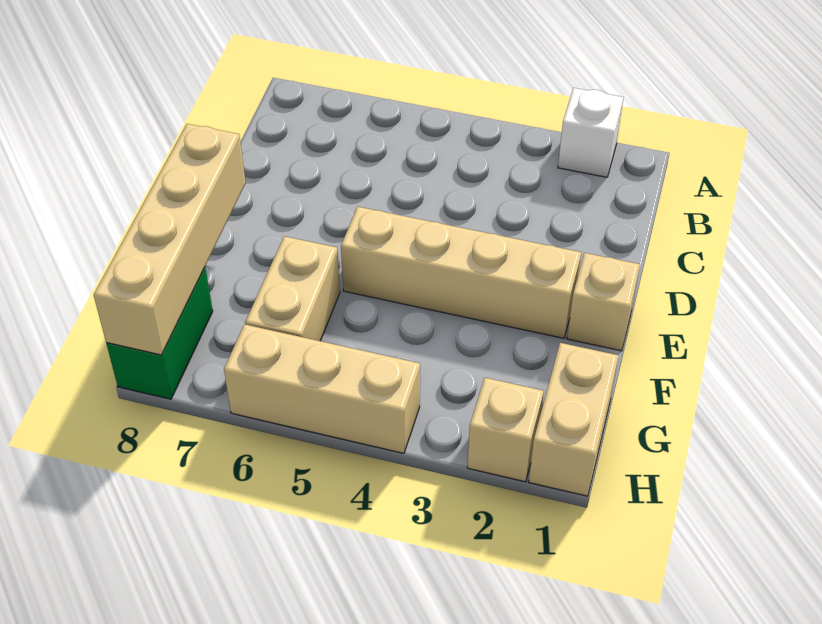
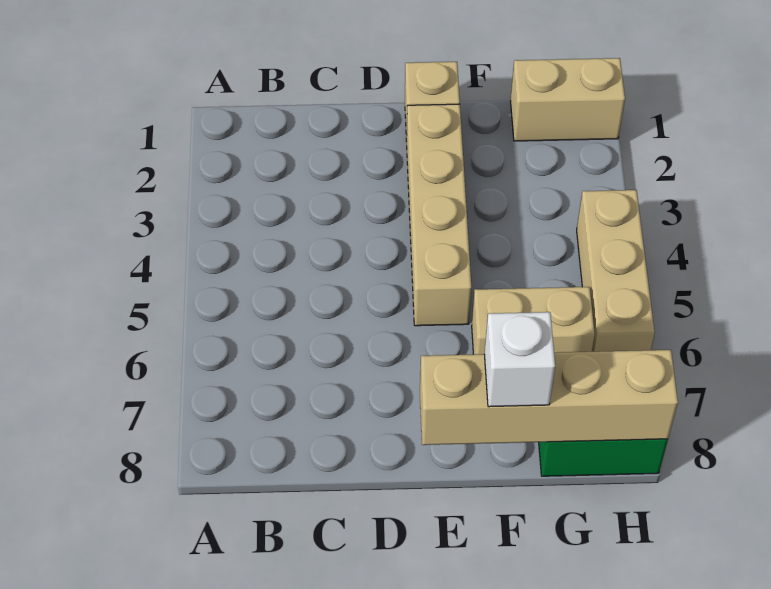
white brick A2 level 1 -> white brick F8 level 3
tan brick H2 level 1 -> none

